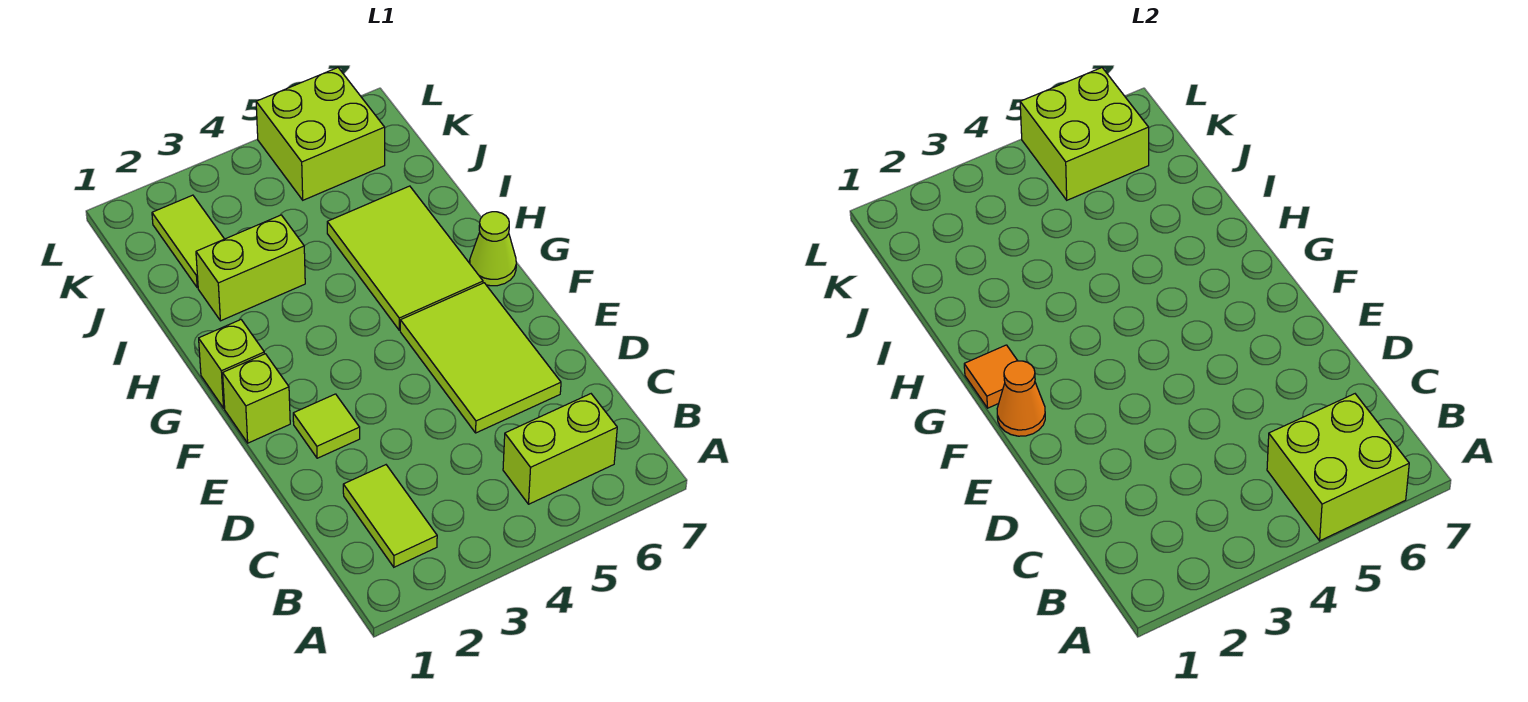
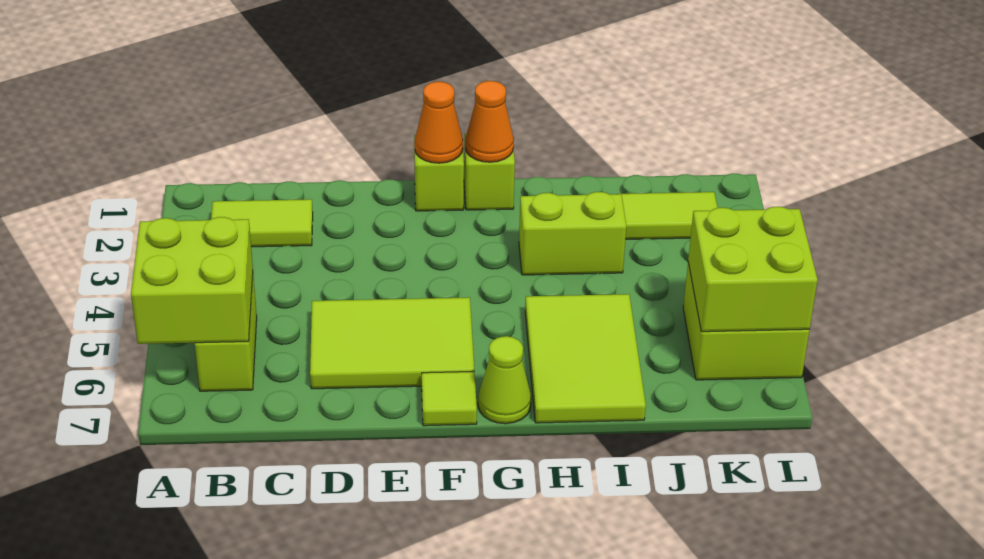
lime tile E2 level 1 -> lime tile F7 level 1
orange tile G1 level 2 -> orange cone G1 level 2
lime tile G5:I6 level 1 -> lime tile H5:I7 level 1
lime brick I2:I3 level 1 -> lime brick H3:I3 level 1

